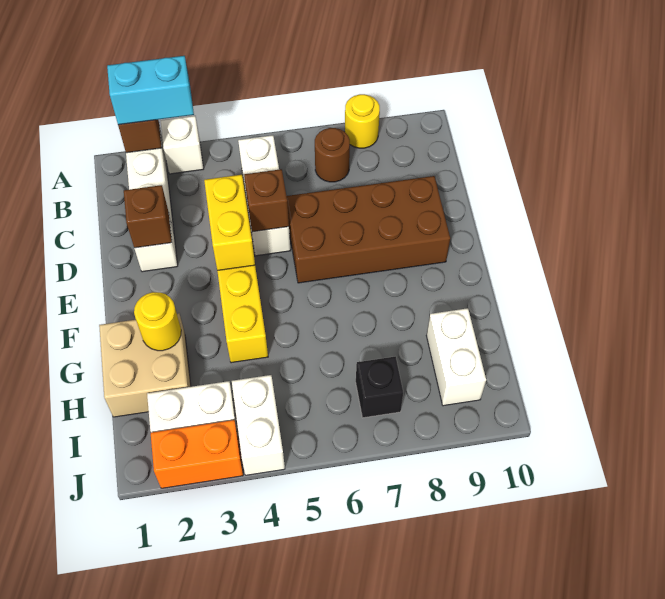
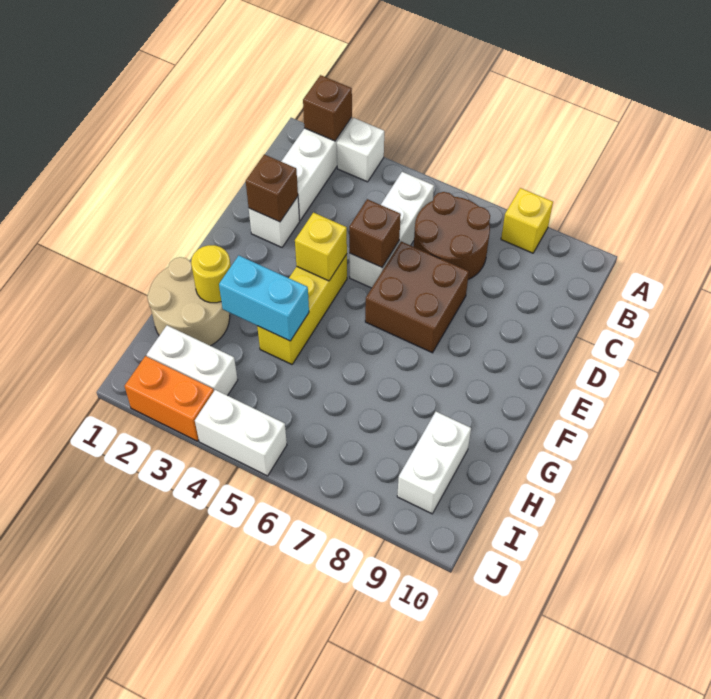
cyan brick A2:A3 level 3 -> cyan brick G3:G4 level 2
yellow round brick A8 level 1 -> yellow brick A8 level 1
brown round brick B7 level 1 -> brown round brick B6:C7 level 1
yellow brick D4:E4 level 2 -> yellow brick E4 level 2
brown brick D6:E9 level 1 -> brown brick D6:E7 level 1
tan brick G1:H2 level 1 -> tan round brick G1:H2 level 1
white brick I4:J4 level 1 -> white brick J4:J5 level 1
black brick I7 level 1 -> none

